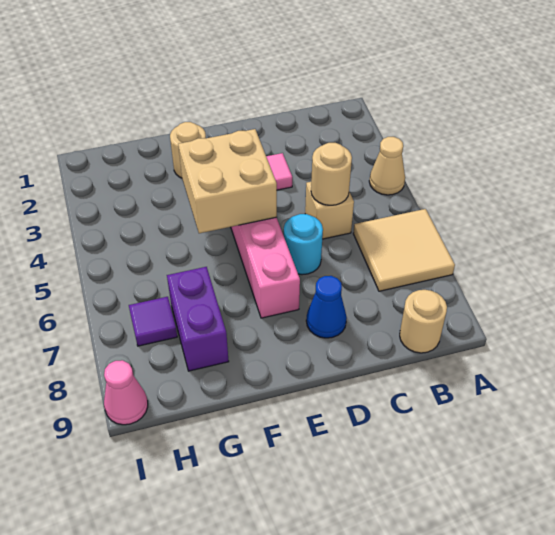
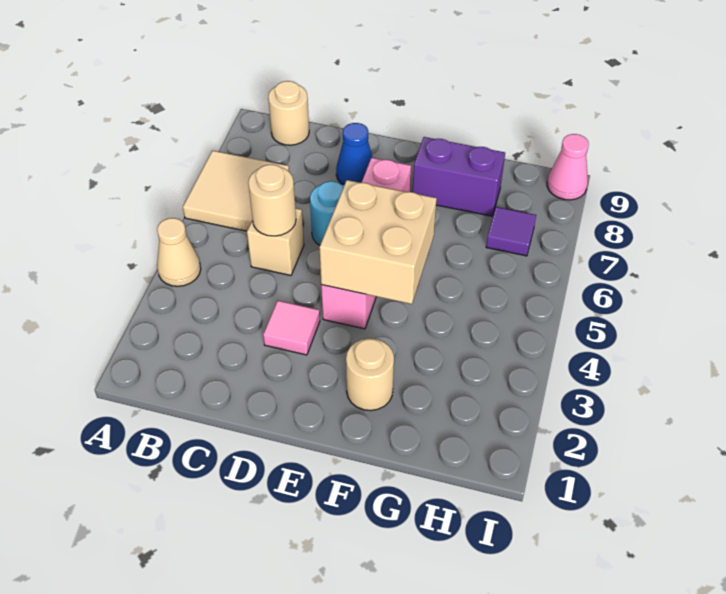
purple brick G7:G8 level 1 -> purple brick F8:G8 level 1

